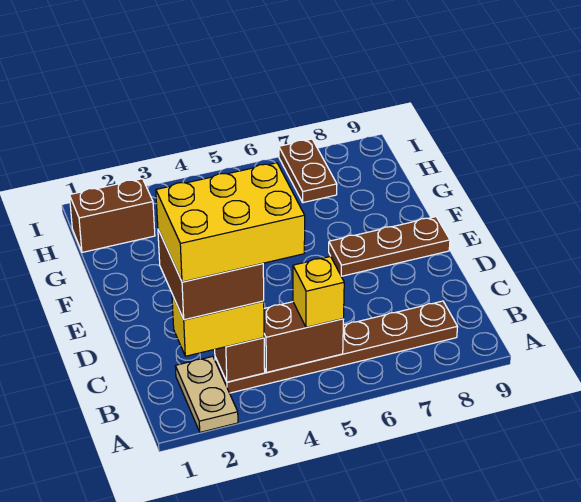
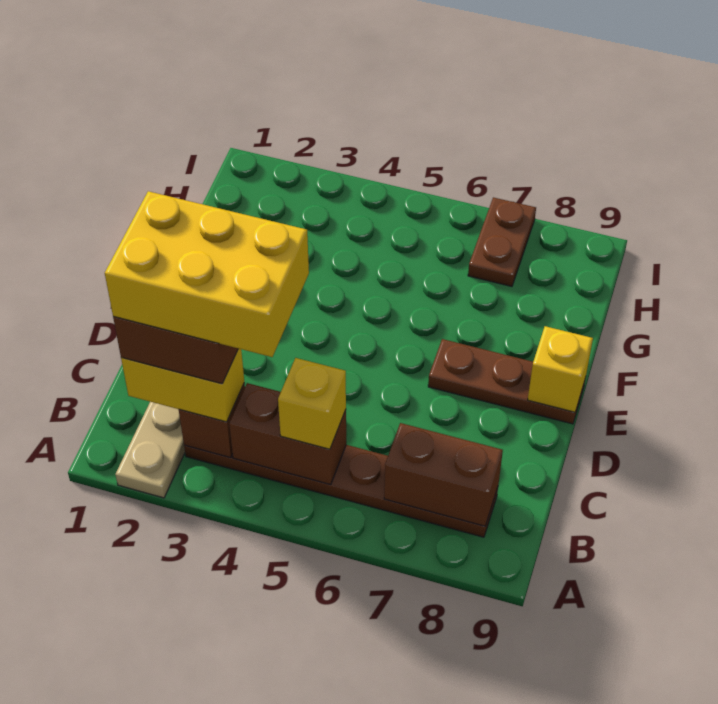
none -> yellow brick E9 level 2
brown brick H1:H2 level 1 -> brown brick B7:B8 level 2

